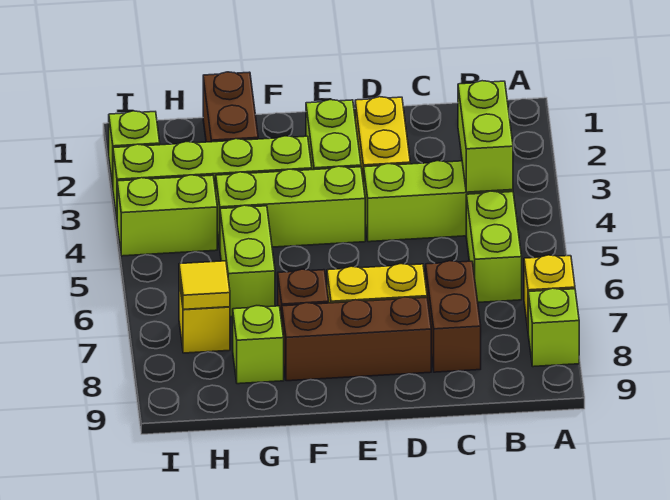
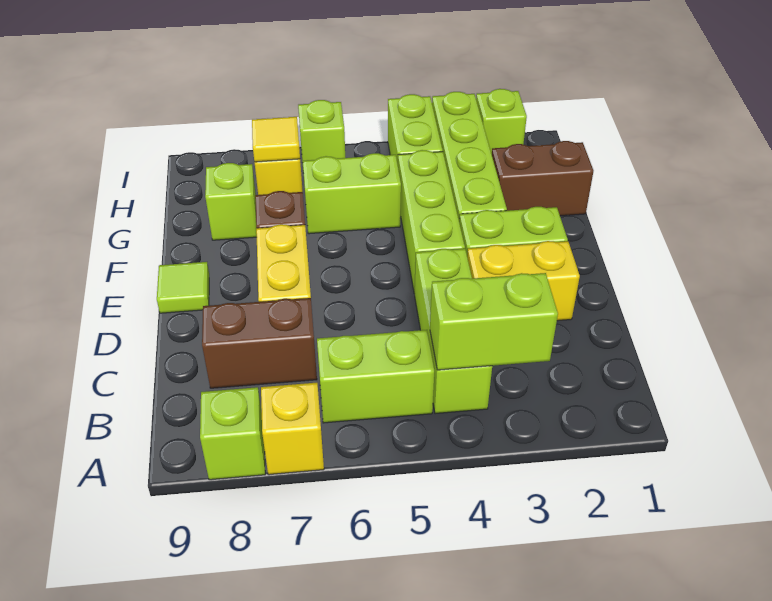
brown brick D8:F8 level 1 -> none
none -> lime tile E9 level 1
none -> lime brick I6 level 1

